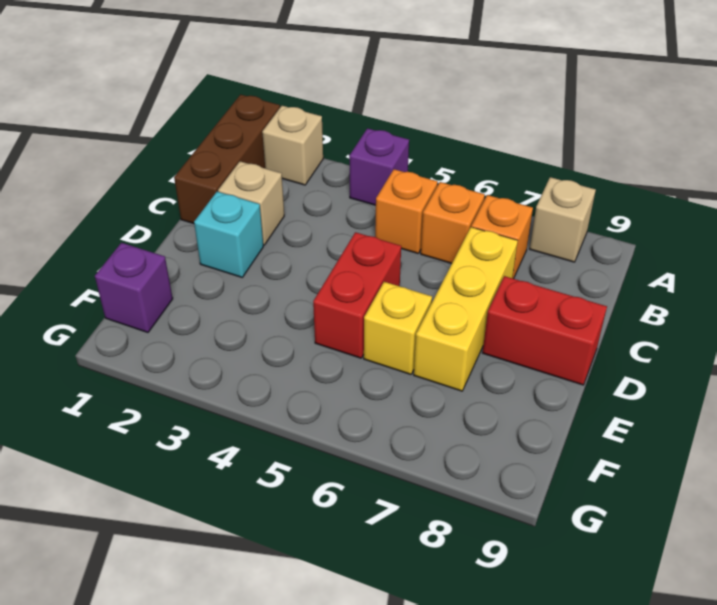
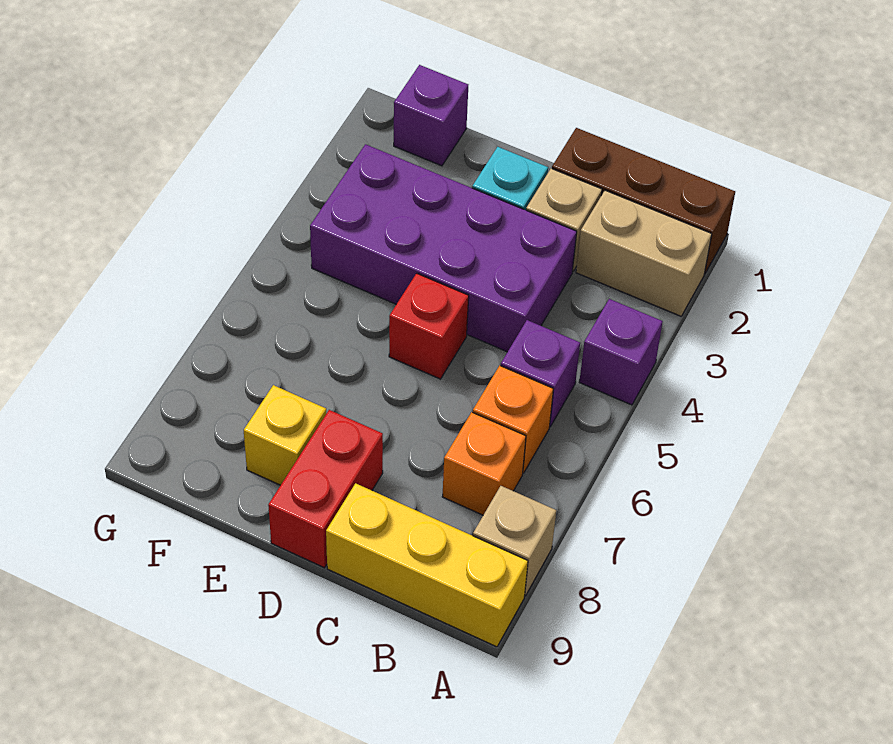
tan brick A2 level 1 -> tan brick A2:B2 level 1
orange brick B5 level 1 -> purple brick B5 level 1
none -> purple brick C3:F4 level 1
yellow brick C7:E7 level 1 -> yellow brick A9:C9 level 1
red brick D5:E5 level 1 -> red brick D5 level 1
yellow brick E6 level 1 -> yellow brick E8 level 1

